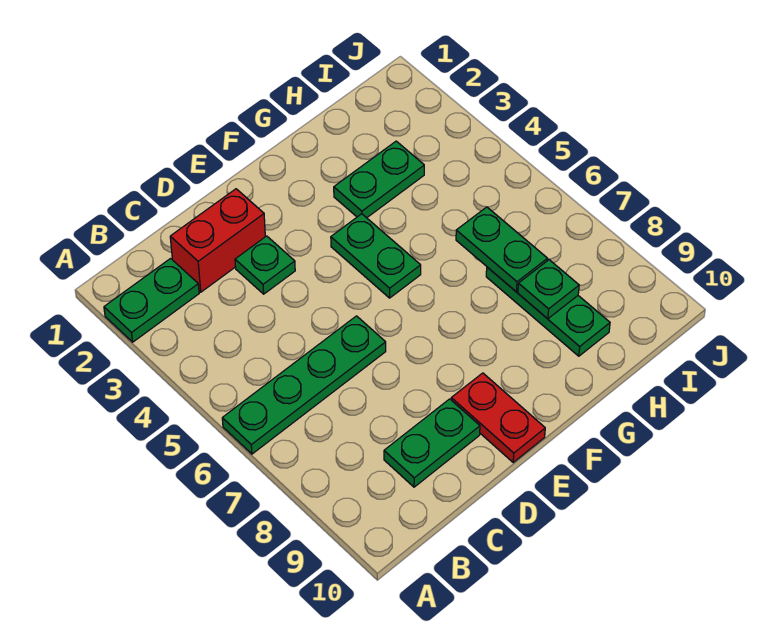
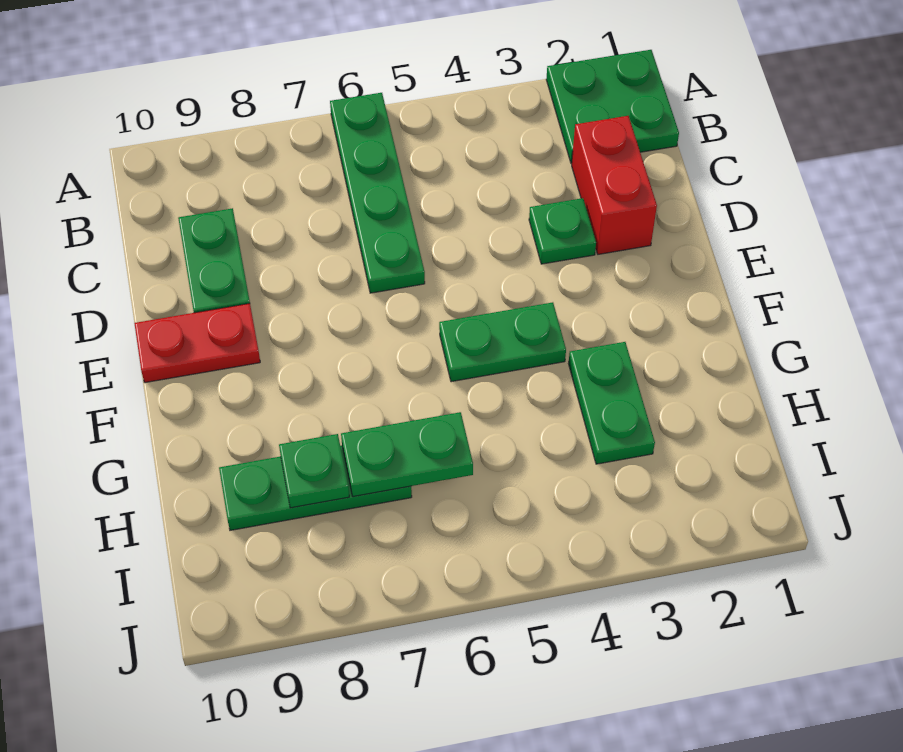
green plate A2:B2 level 1 -> green plate A1:B2 level 1

